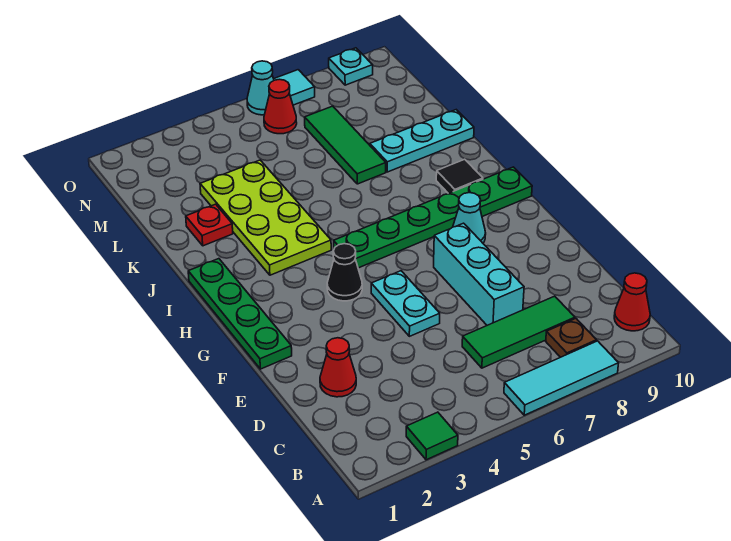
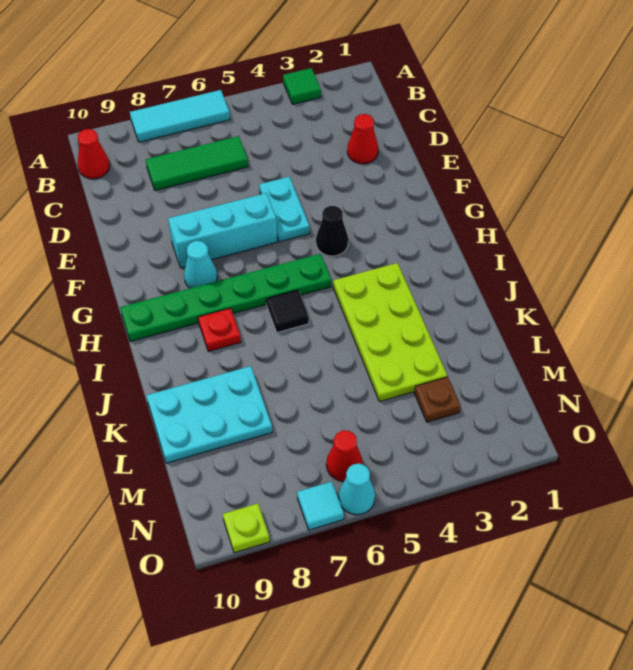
brown plate B8 level 1 -> brown plate M3 level 1
cyan brick D7:F7 level 1 -> cyan brick F6:F8 level 1
green plate F1:I1 level 1 -> none
black tile I9 level 1 -> black tile I6 level 1
red plate K2 level 1 -> red plate I8 level 1
green tile K7:M7 level 1 -> none
cyan plate K8:K10 level 1 -> cyan plate K8:L10 level 1
cyan plate O9 level 1 -> lime plate O9 level 1

